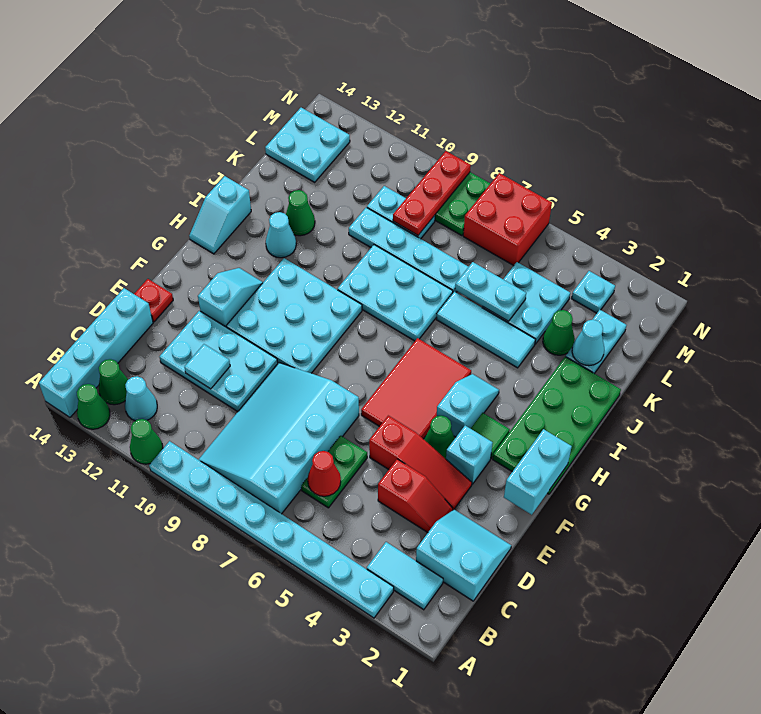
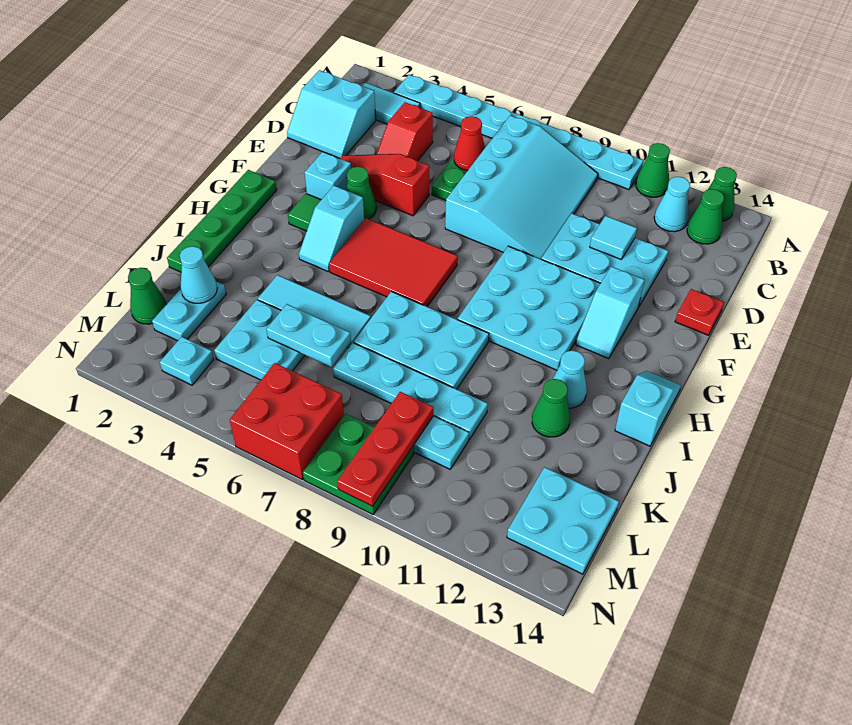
cyan brick A14:D14 level 1 -> none
red slope D3:D4 level 1 top 4 -> red slope C4:D4 level 1 top C
cyan brick F1:G1 level 2 -> none
red tile F5:H6 level 1 -> red tile G5:H7 level 1
green plate G1:J2 level 1 -> green plate G1:J1 level 1
green cone K3 level 1 -> green cone L1 level 1

